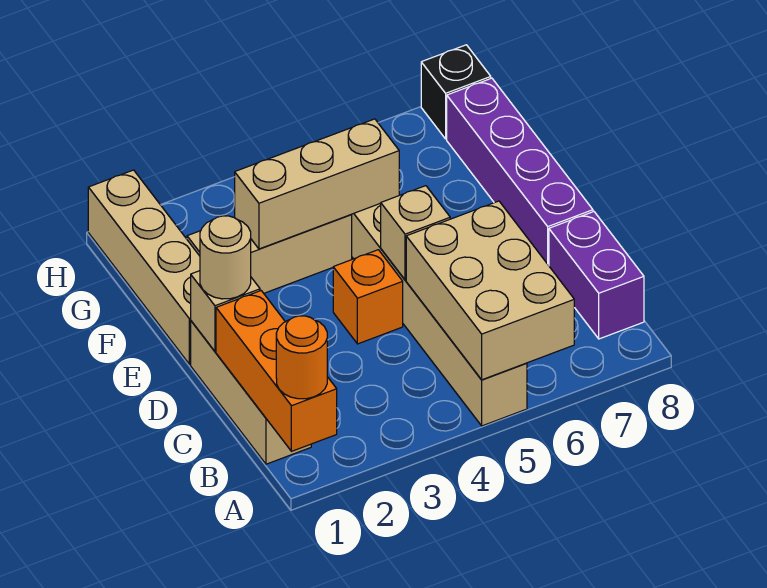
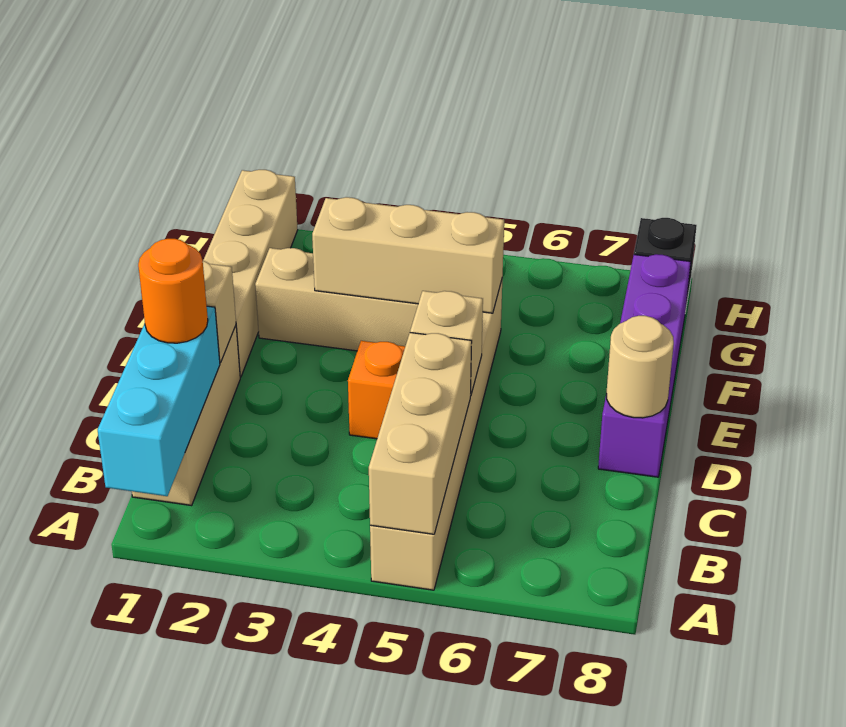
orange brick A1:C1 level 2 -> cyan brick A1:C1 level 2
orange round brick A1 level 3 -> orange round brick C1 level 3
tan brick A5:C6 level 2 -> tan brick A5:C5 level 2
purple brick B8:C8 level 1 -> none
tan round brick D1 level 3 -> tan round brick D8 level 2

